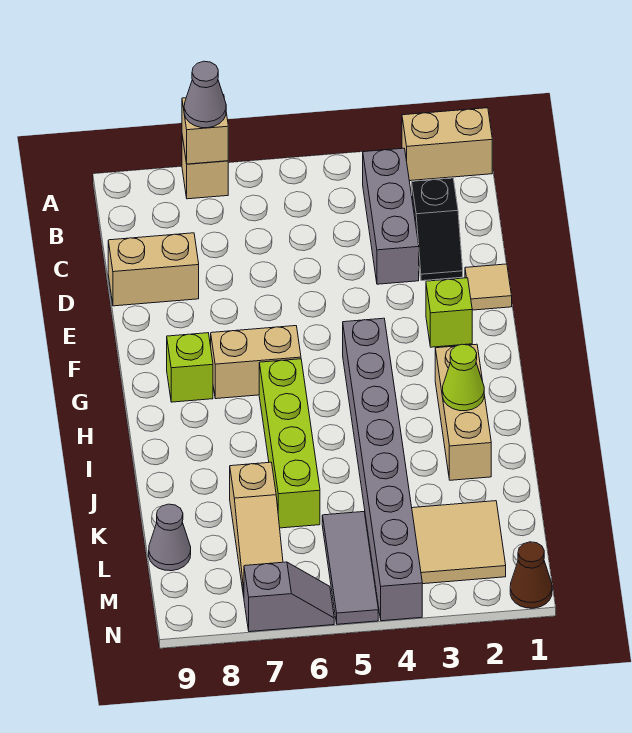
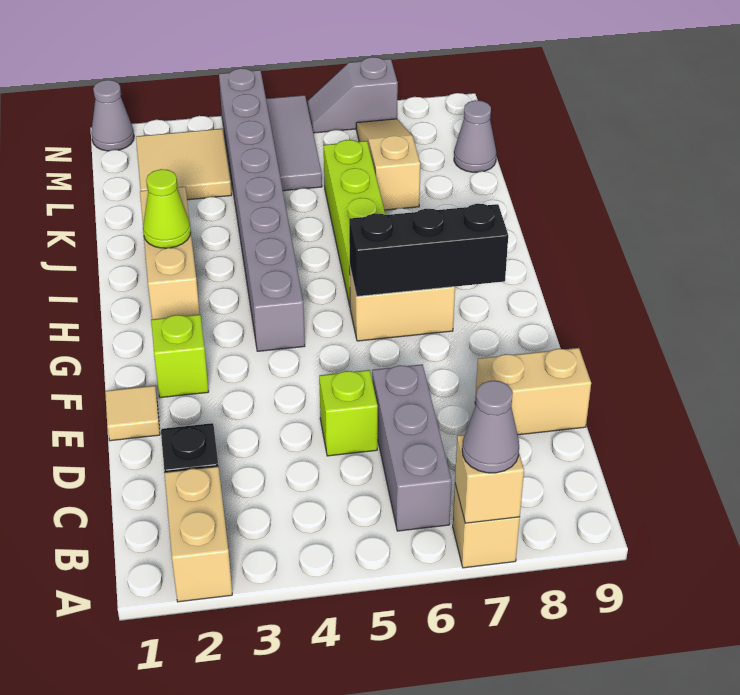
tan brick A1:A2 level 1 -> tan brick A2:B2 level 1
grey brick B3:D3 level 1 -> grey brick B6:D6 level 1
none -> black brick G6:G8 level 2
lime brick G8 level 1 -> lime brick D5 level 1
brown cone N1 level 1 -> grey cone N1 level 1

